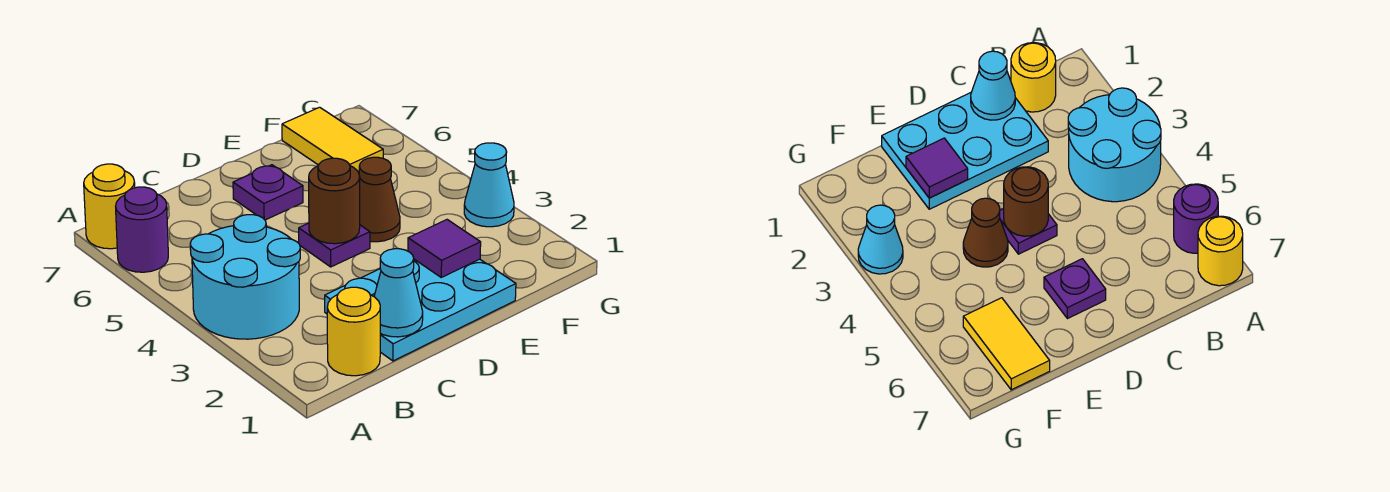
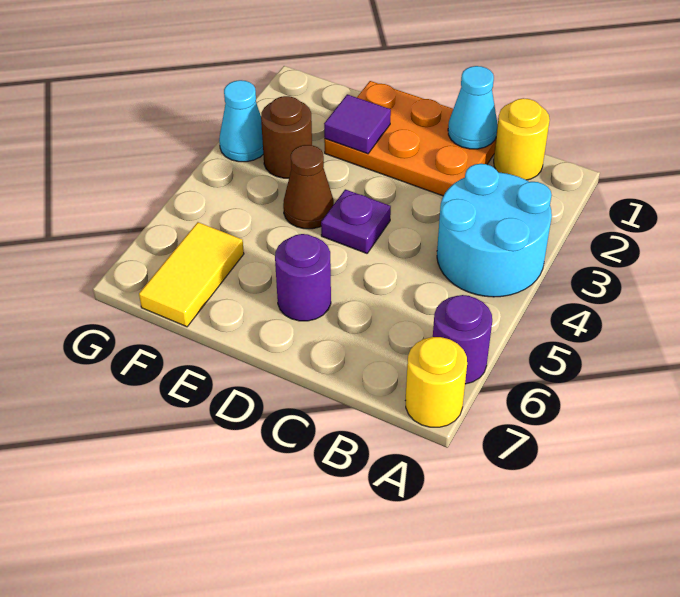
cyan plate C1:E2 level 1 -> orange plate C1:E2 level 1
brown round brick D4 level 2 -> brown round brick F3 level 1
purple plate D6 level 1 -> purple round brick D6 level 1

